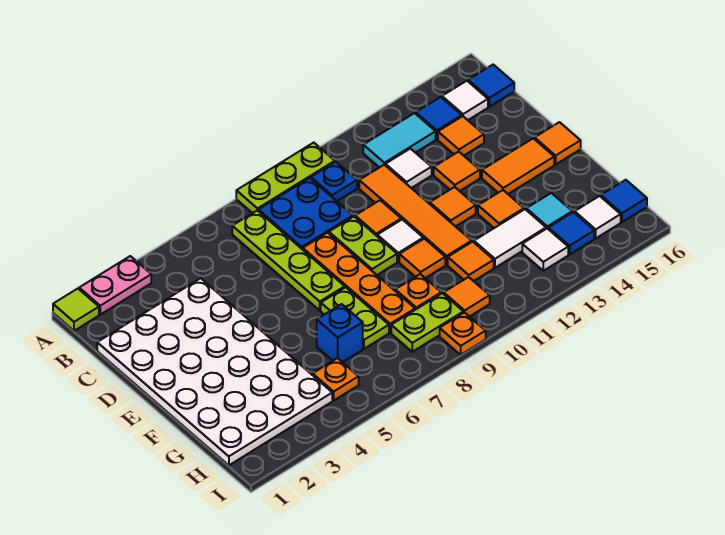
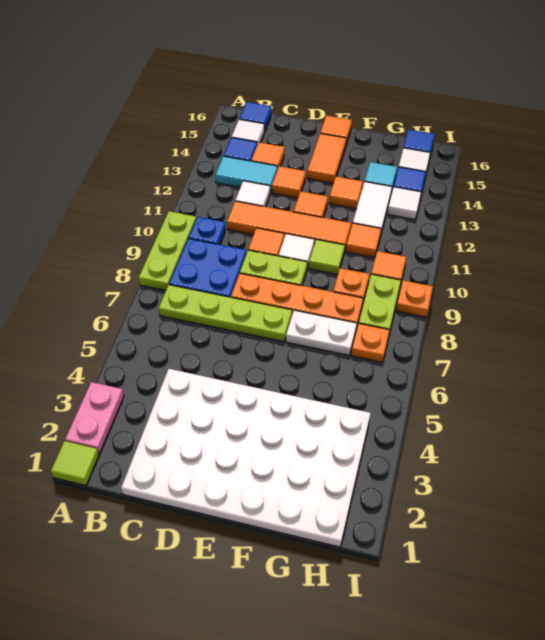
cyan tile B12:B13 level 1 -> cyan tile B13:C13 level 1
lime plate F7:G7 level 1 -> white plate F7:G7 level 1
orange tile F10 level 1 -> lime tile F10 level 1
blue brick G6 level 1 -> none
orange plate H5 level 1 -> orange plate H7 level 1

